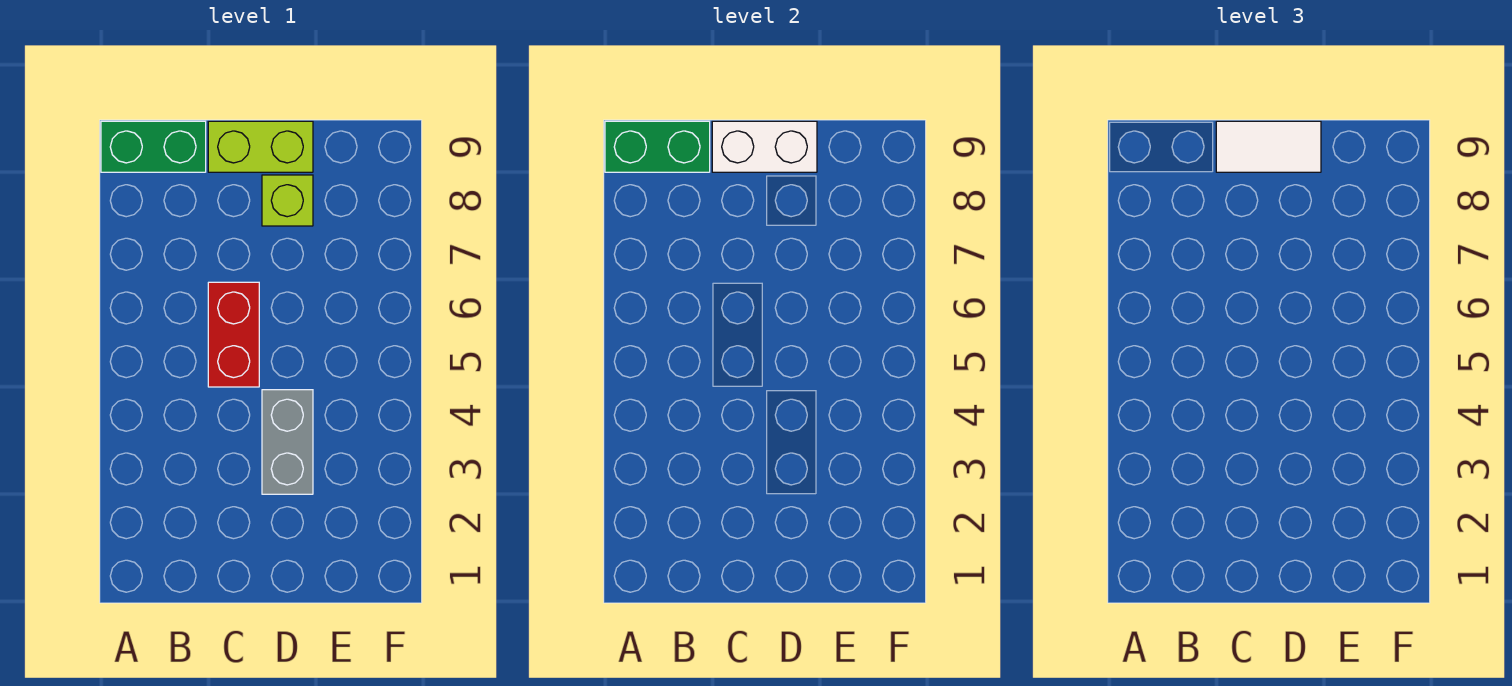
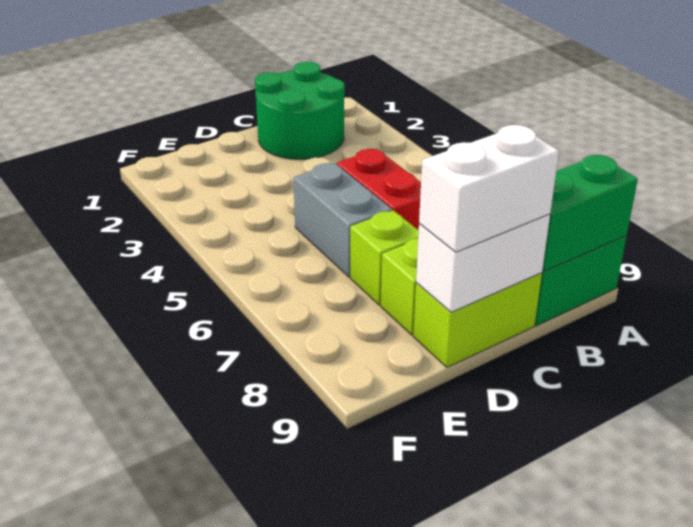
none -> green round brick B1:C2 level 1
white tile C9:D9 level 3 -> white brick C9:D9 level 3
grey brick D3:D4 level 1 -> grey brick D5:D6 level 1
none -> lime brick D7 level 1

